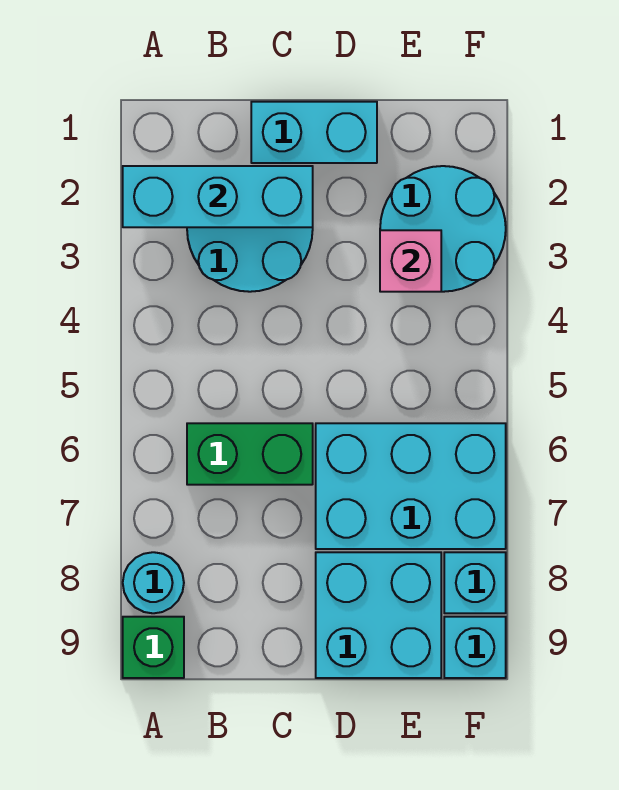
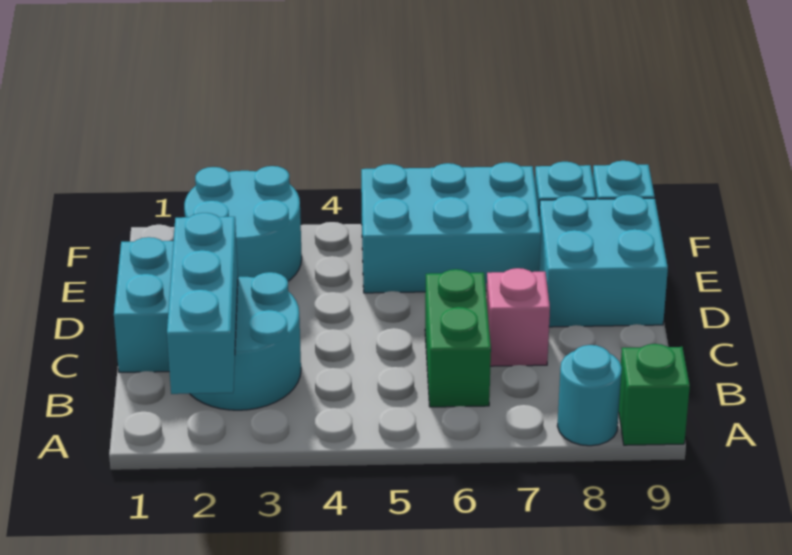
cyan brick D6:F7 level 1 -> cyan brick E5:F7 level 1
pink brick E3 level 2 -> pink brick C7 level 1

